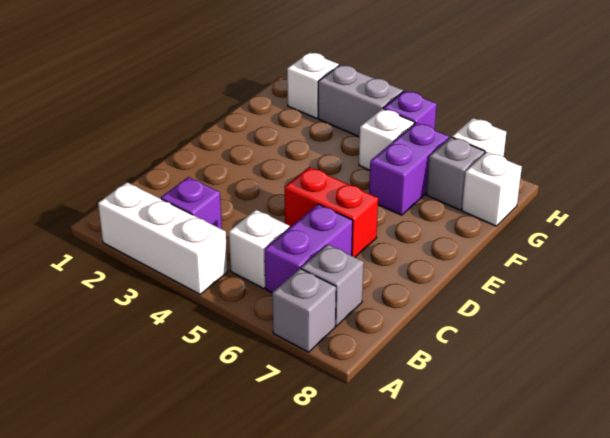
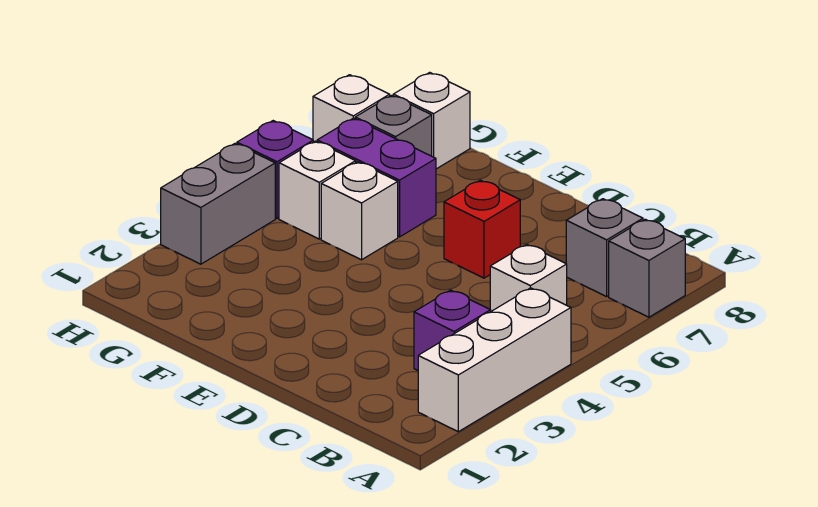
purple brick B6:C6 level 1 -> none
red brick D5:D6 level 1 -> red brick D6 level 1
white brick H2 level 1 -> white brick F5 level 1

